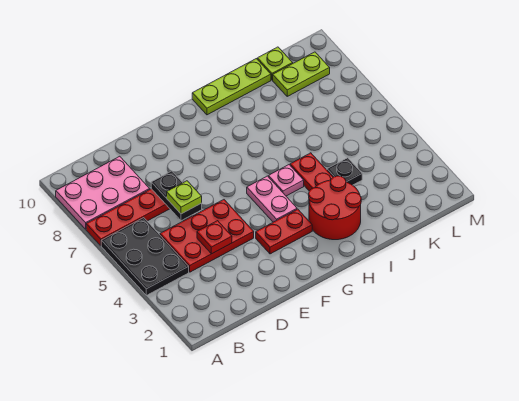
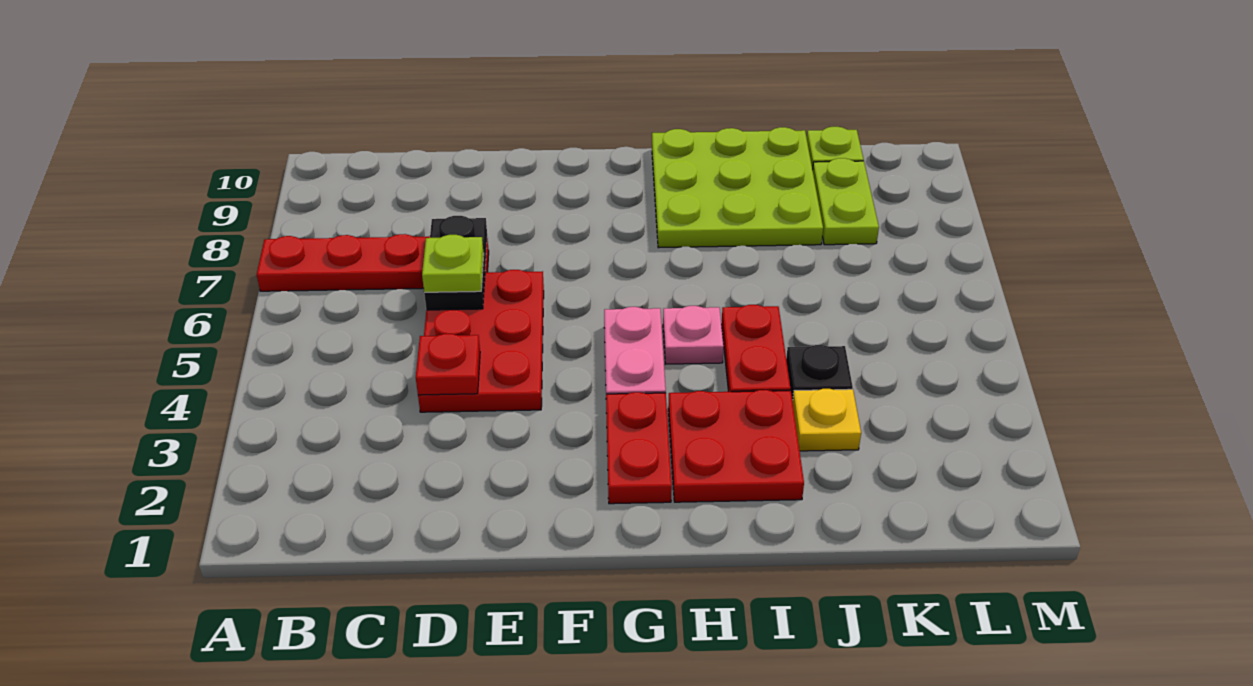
black plate A4:B6 level 1 -> none
pink plate A8:C9 level 1 -> none
red plate C4:E5 level 1 -> red plate D4:E6 level 1
red plate F3:G3 level 1 -> red plate G2:G3 level 1
red round brick H2:I3 level 1 -> red plate H2:I3 level 1
lime plate H10:J10 level 1 -> lime plate H8:J10 level 1
none -> yellow plate J3 level 1
lime plate K9:L9 level 1 -> lime plate K8:K9 level 1

